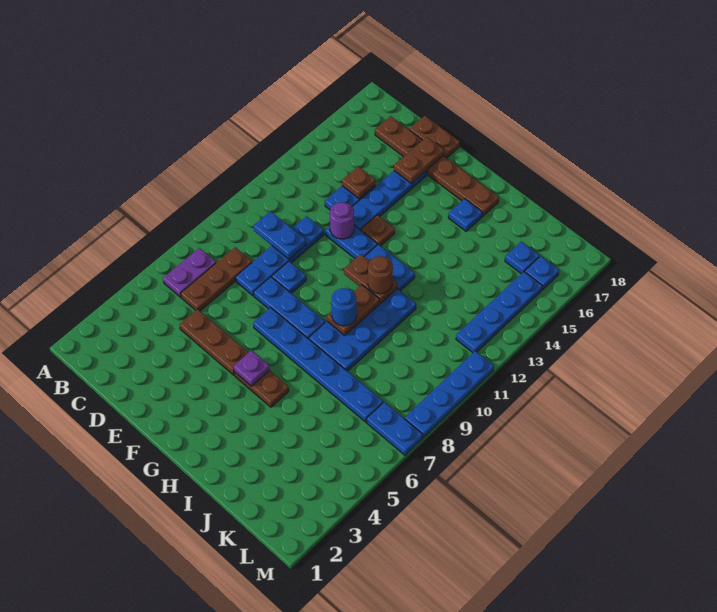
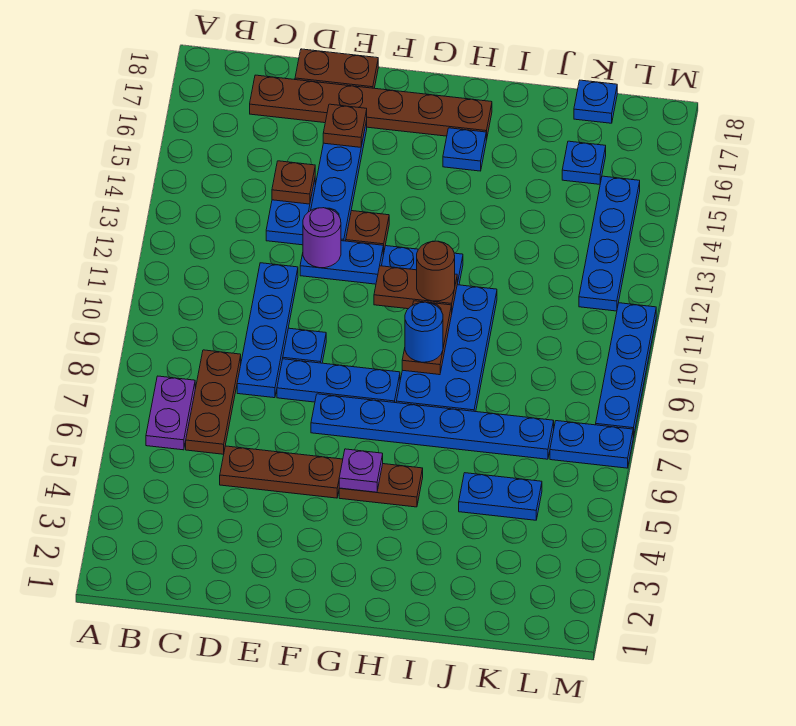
blue plate C10:D10 level 2 -> blue plate J5:K5 level 1
brown plate E16:E17 level 2 -> brown plate E16 level 2
blue plate L16 level 1 -> blue plate K18 level 1

